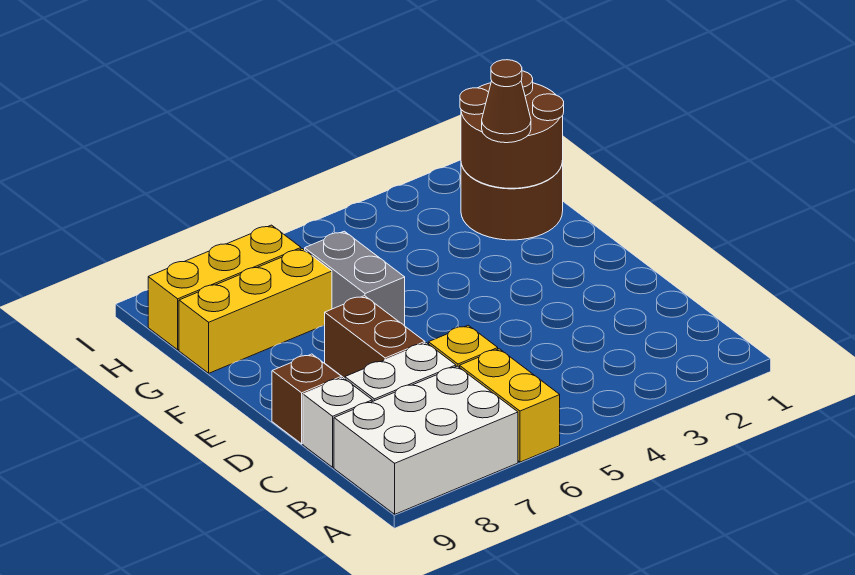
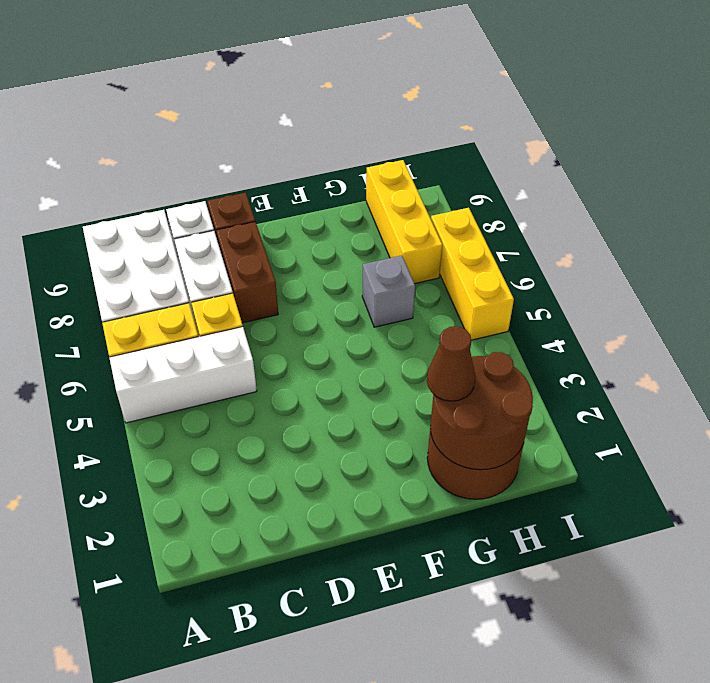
none -> white brick A5:C5 level 1
brown brick D7:E7 level 1 -> brown brick D7:D8 level 1
grey brick F6:G6 level 1 -> grey brick G6 level 1
yellow brick G7:G9 level 1 -> yellow brick I5:I7 level 1

